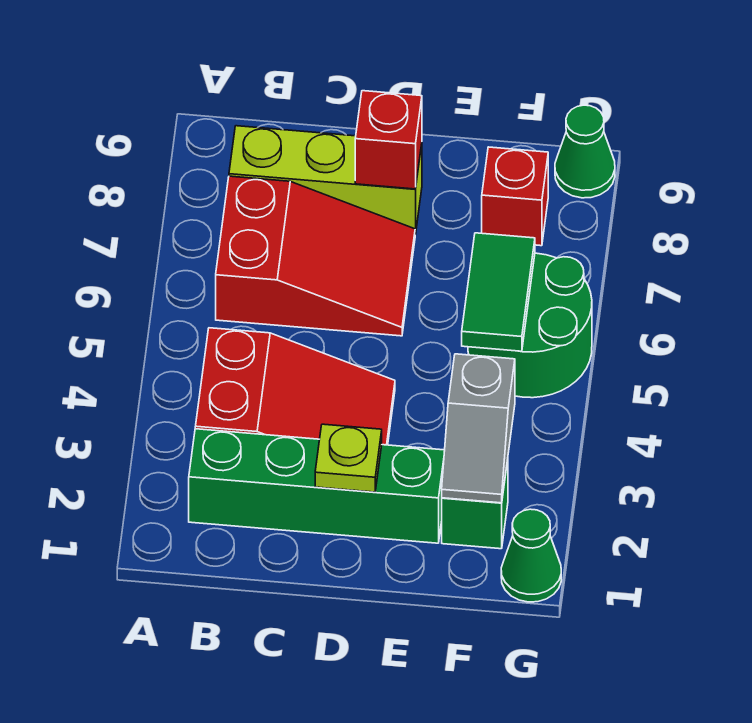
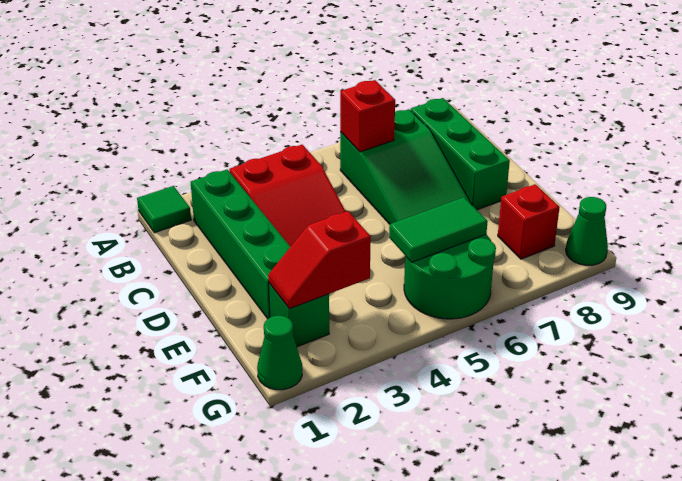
none -> green tile A1 level 1
red slope B6:D7 level 1 top B -> green slope B6:D7 level 1 top B
lime brick B8:D8 level 1 -> green brick B8:D8 level 1
lime plate D2 level 2 -> none
red brick D8 level 2 -> red brick B6 level 2
grey slope F2:F3 level 2 top 3 -> red slope F2:F3 level 2 top 3

